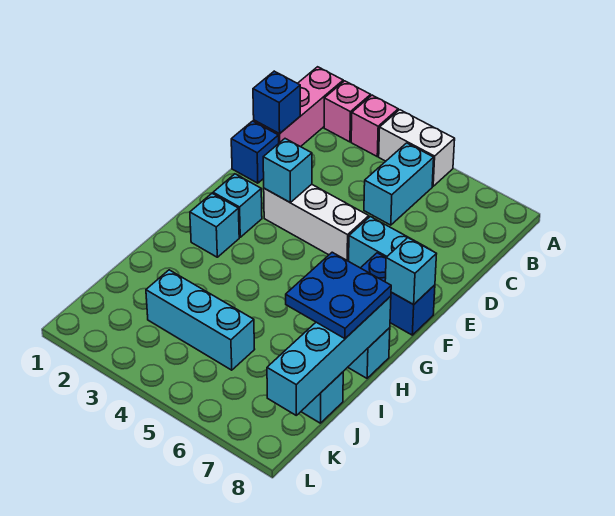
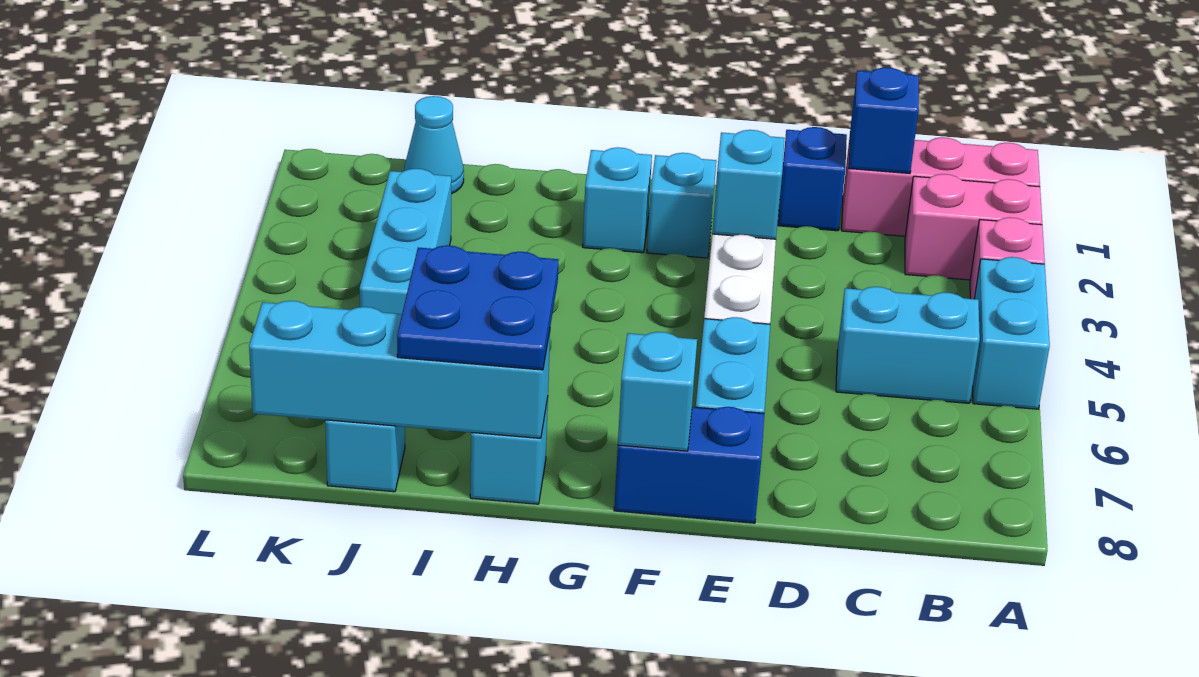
pink brick A2 level 1 -> pink brick A2:B2 level 1
white brick A4:A5 level 1 -> cyan brick A4:A5 level 1
blue brick F7:F8 level 1 -> blue brick E8:F8 level 1
none -> cyan cone J1 level 1

